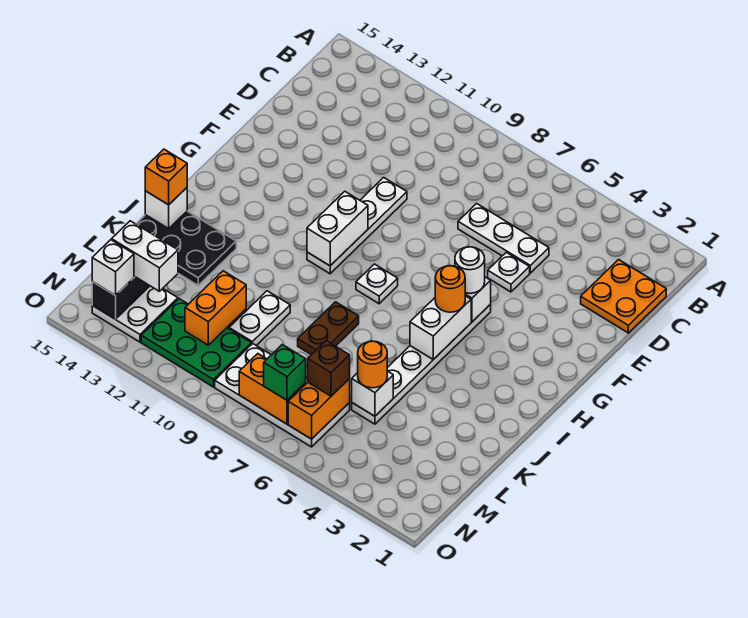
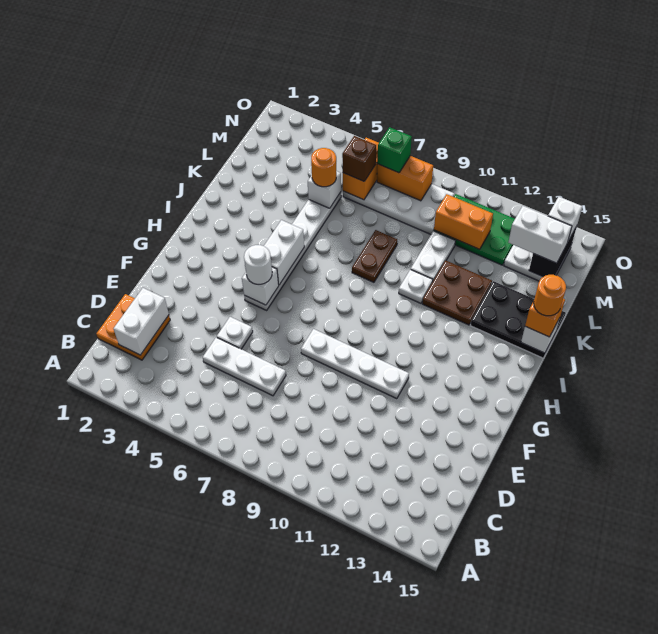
white plate E10:H10 level 1 -> white plate F8:F11 level 1
white brick G10:H10 level 2 -> white brick C2:D2 level 2
orange round brick H5 level 3 -> orange round brick J15 level 4
white plate H8 level 1 -> white plate J10 level 1
none -> brown plate J11:K12 level 1
orange brick L11:M11 level 2 -> orange brick M10:M11 level 2

